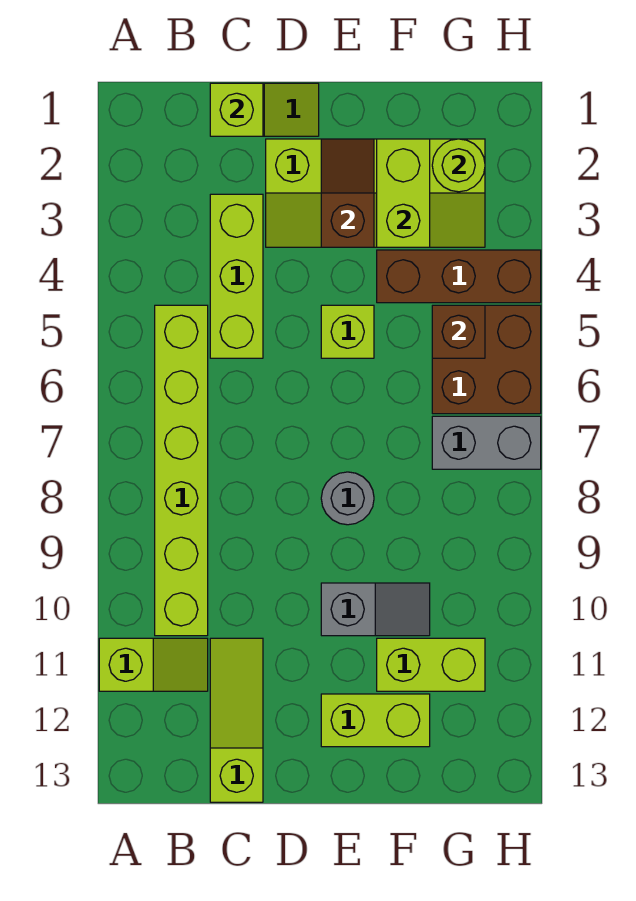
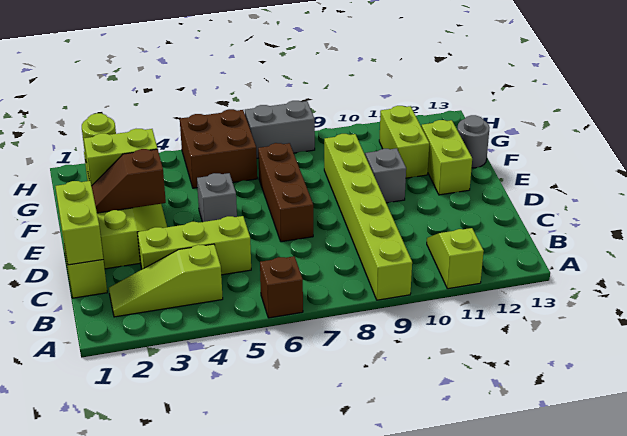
lime brick B5:B10 level 1 -> lime brick A9:F9 level 1
lime brick C1 level 2 -> lime brick C1:D1 level 2
lime slope C11:C13 level 1 top 13 -> lime slope B2:B4 level 1 top 4
lime brick E5 level 1 -> grey brick E5 level 1
grey round brick E8 level 1 -> grey round brick F13 level 1
brown brick F4:H4 level 1 -> brown brick D7:F7 level 1
brown brick G5 level 2 -> brown brick A6 level 1
grey brick G7:H7 level 1 -> grey brick H7:H8 level 1

